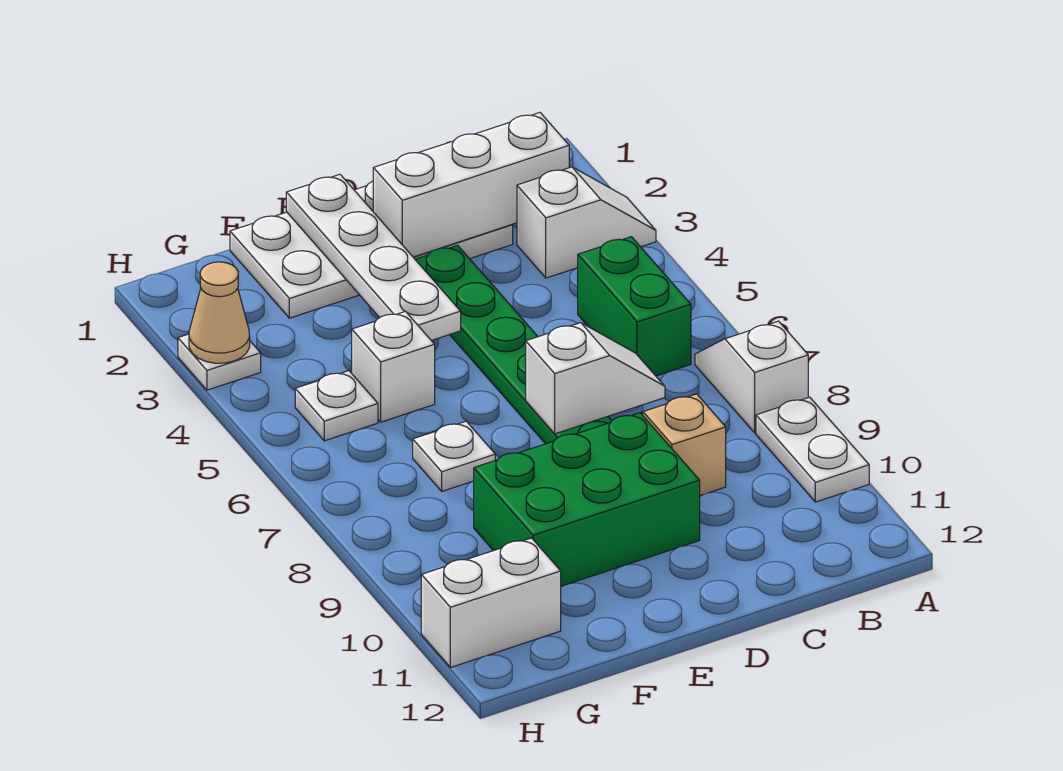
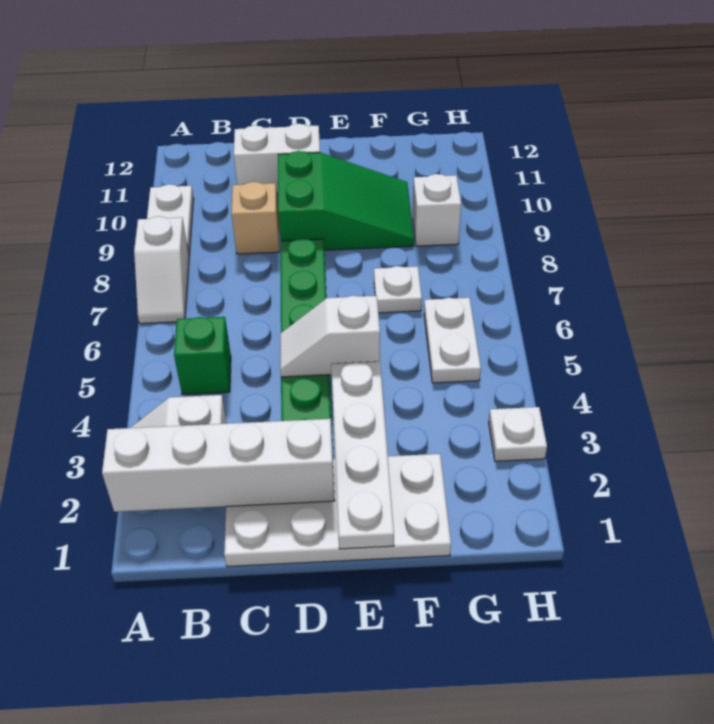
white brick B2:D2 level 2 -> white brick A2:D2 level 2
green brick B5:B6 level 1 -> green brick B5 level 1
white slope C7:D7 level 2 top D -> white slope D5:E5 level 2 top E
green brick D9:F10 level 1 -> green slope D9:F10 level 1 top D
white brick F5 level 1 -> white brick G9 level 1
white plate G5 level 1 -> white plate G5:G6 level 1
white brick G11:H11 level 1 -> white brick C11:D11 level 1
tan cone H3 level 2 -> none

